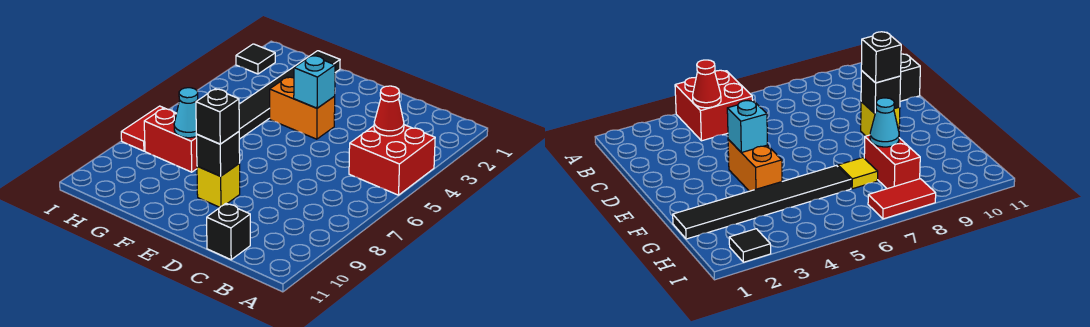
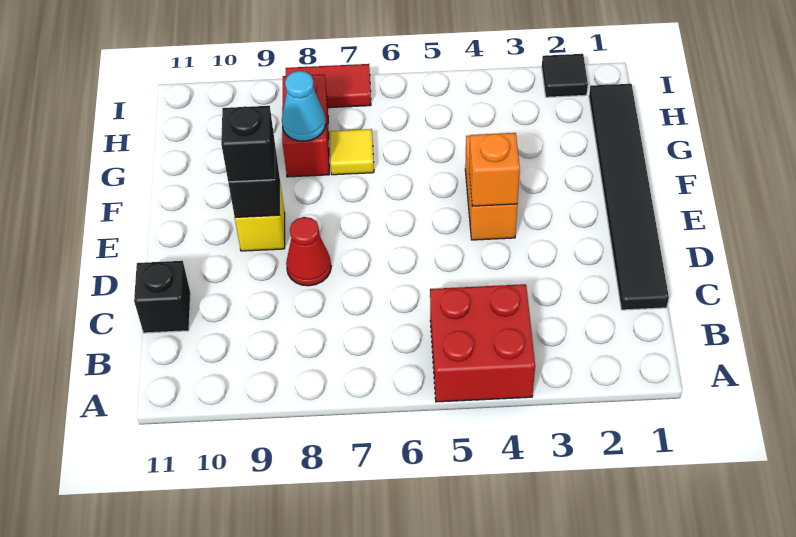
red cone B4 level 2 -> red cone D8 level 1
cyan brick E4 level 2 -> orange brick E4 level 2
black tile G1:G6 level 1 -> black tile C1:H1 level 1

